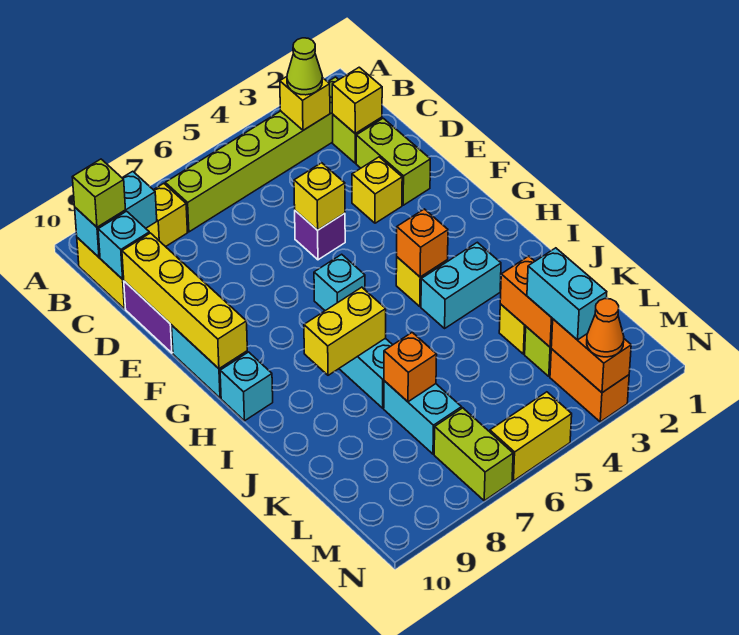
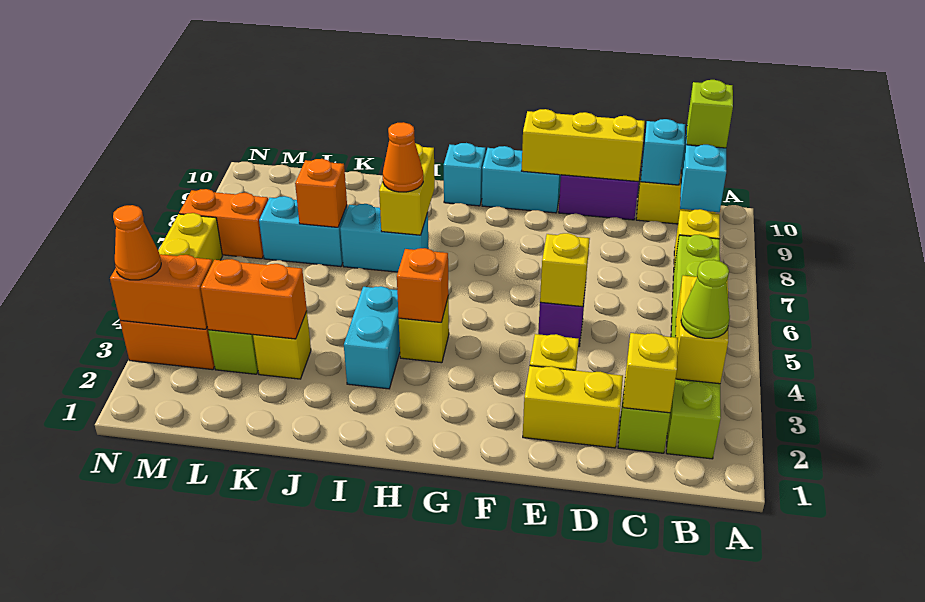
yellow brick B3 level 2 -> yellow brick B3:B4 level 2
lime brick D2:E2 level 1 -> yellow brick D2:E2 level 1
yellow brick D10:G10 level 2 -> yellow brick D10:F10 level 2
cyan brick G6 level 1 -> none
none -> orange cone I7 level 3
cyan brick L3:M3 level 3 -> none
lime brick M7:N7 level 1 -> orange brick M7:N7 level 1

